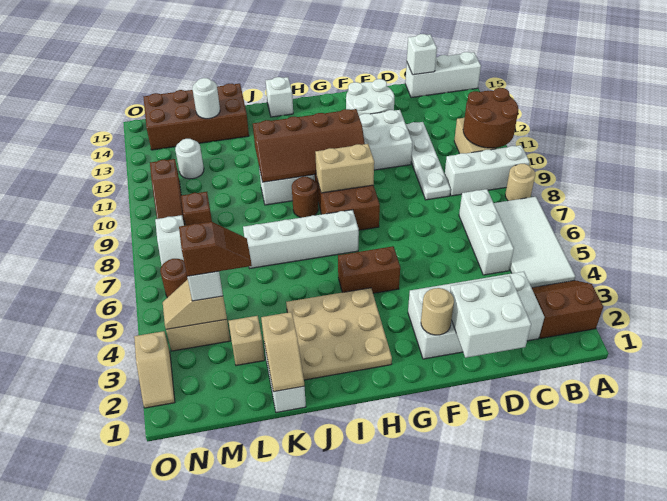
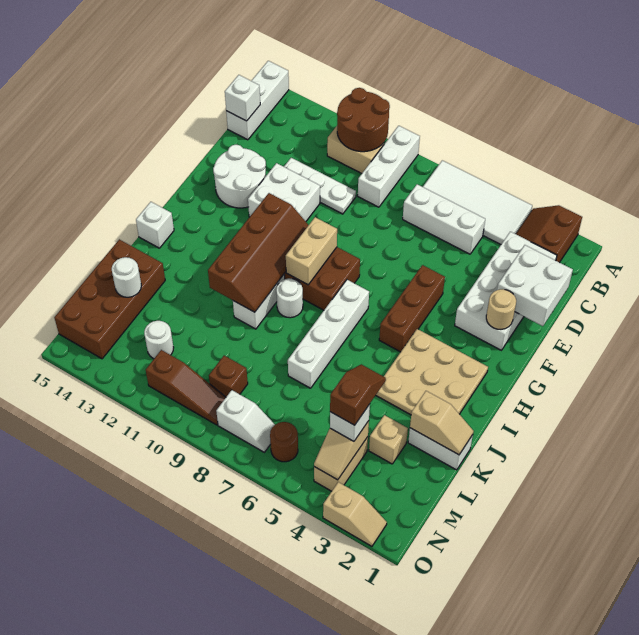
tan round brick A8 level 1 -> none
white plate D9:D12 level 1 -> white plate D10:D12 level 1
brown brick G5:H5 level 1 -> brown brick F5:H5 level 1
brown round brick I9 level 1 -> white round brick I9 level 1

